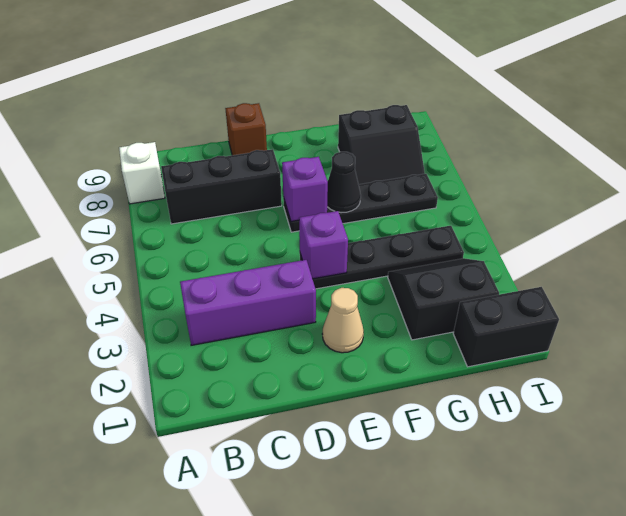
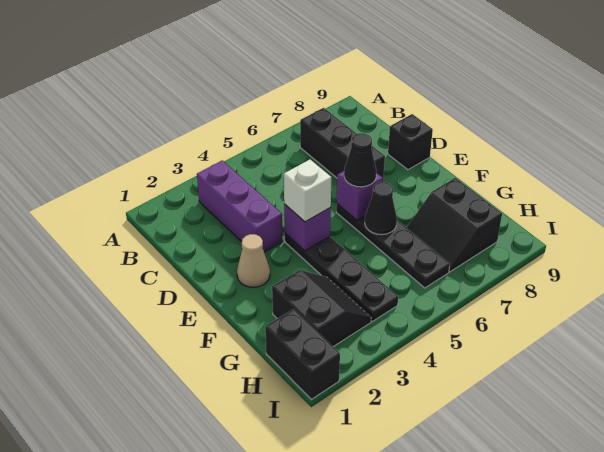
white brick A8 level 1 -> white brick E4 level 3
brown brick D9 level 1 -> black brick D9 level 1
none -> black cone E6 level 3

